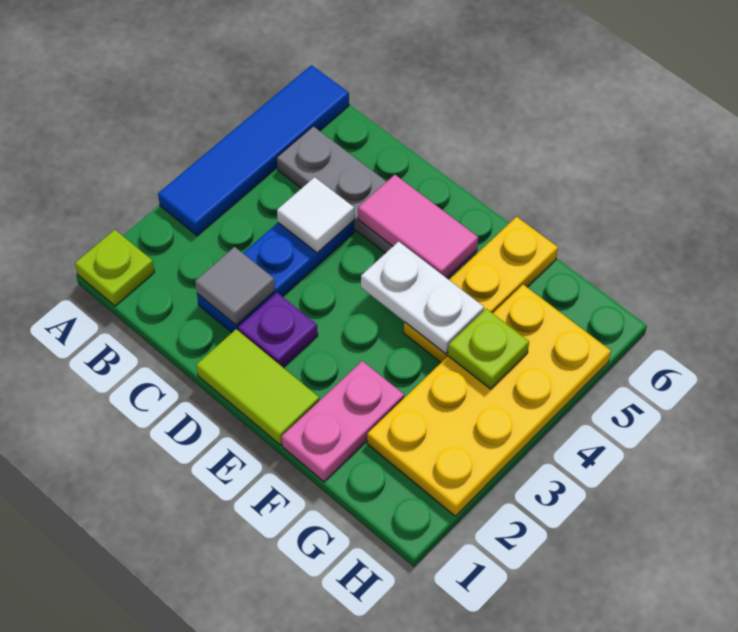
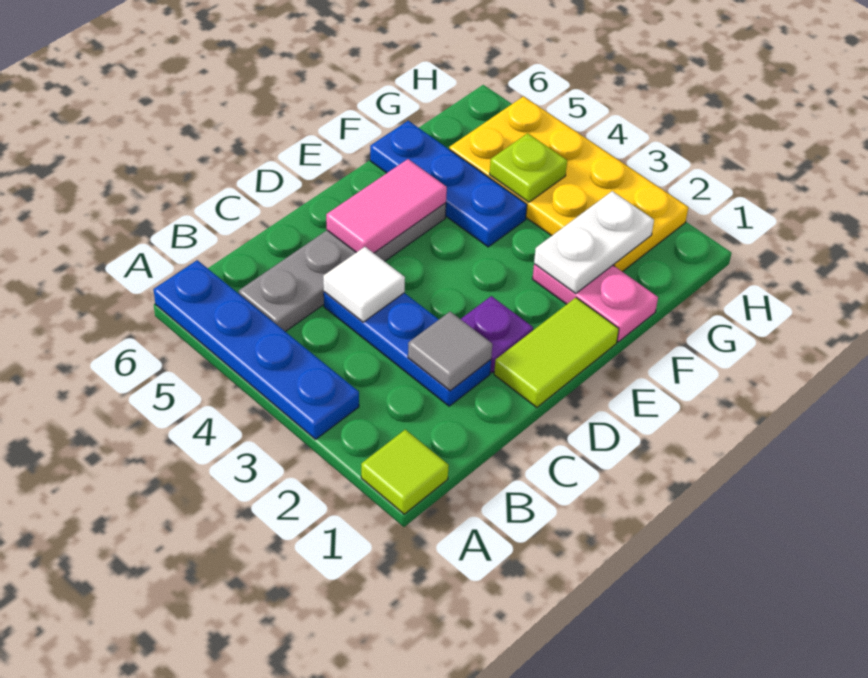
lime plate A1 level 1 -> lime tile A1 level 1
blue tile A3:A6 level 1 -> blue plate A3:A6 level 1
white plate E4:F4 level 2 -> white plate F2:G2 level 2
yellow plate F4:F6 level 1 -> blue plate F4:F6 level 1

